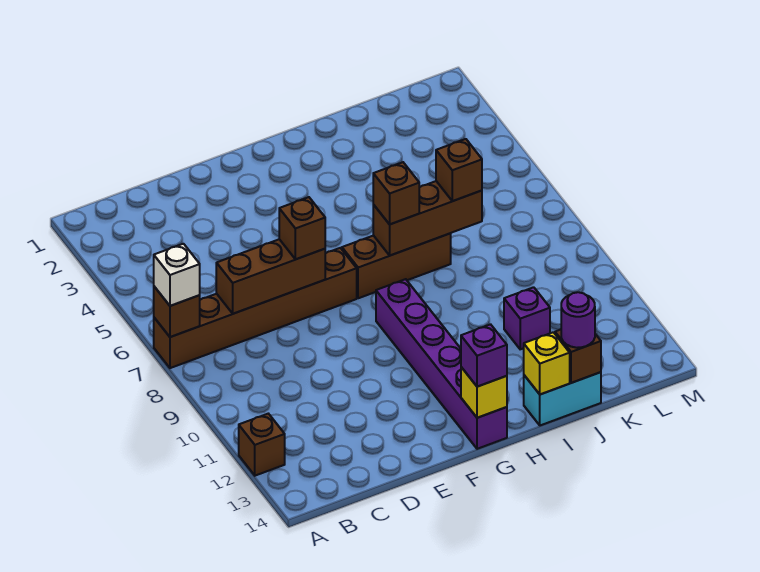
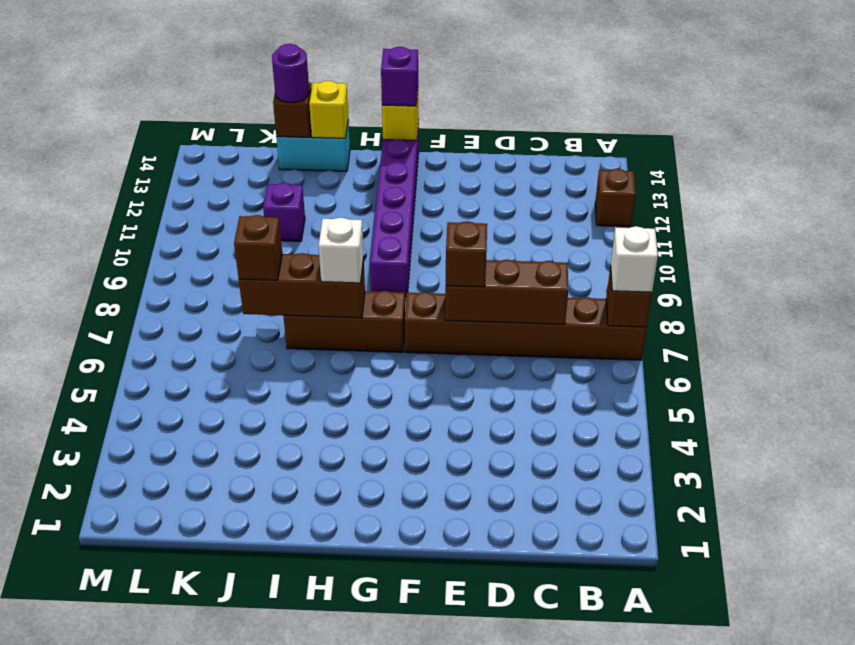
brown brick H7 level 3 -> white brick H7 level 3

